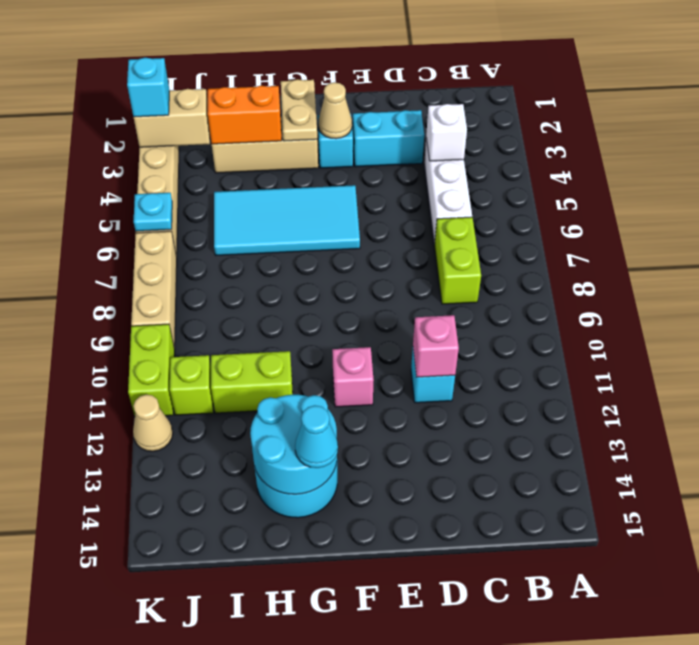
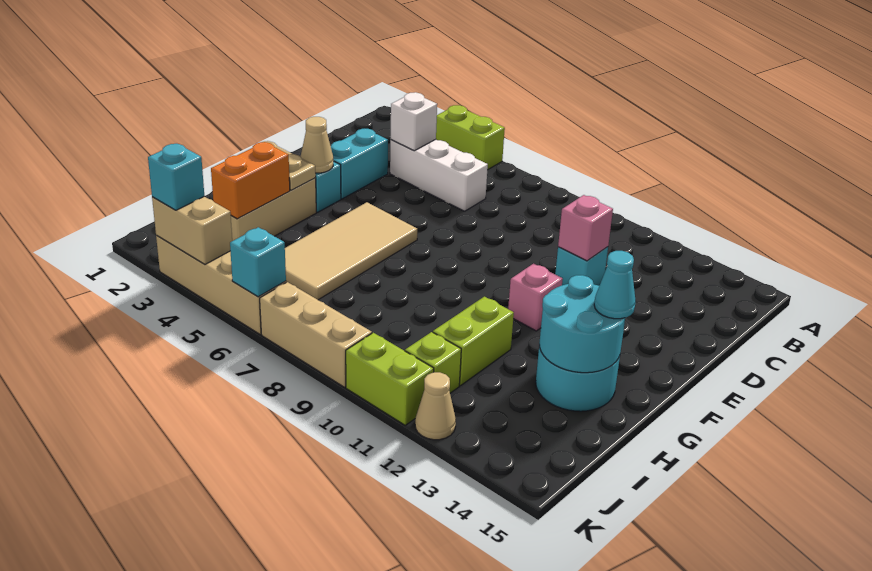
lime brick C7:C8 level 1 -> lime brick A4:A5 level 1
cyan tile F5:I6 level 1 -> tan tile F5:I6 level 1
tan brick J3:K3 level 2 -> tan brick K3:K4 level 2
cyan plate K6 level 2 -> cyan brick K6 level 2

